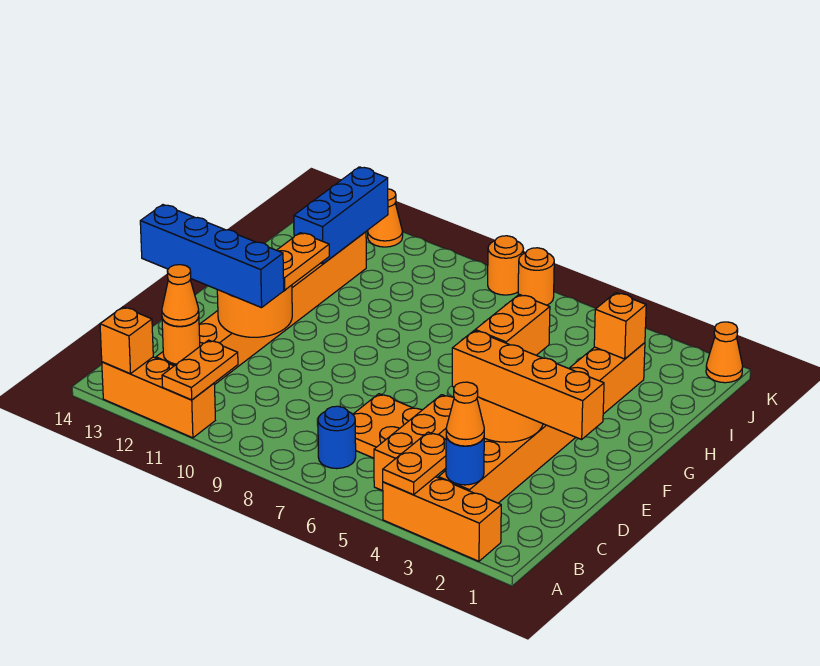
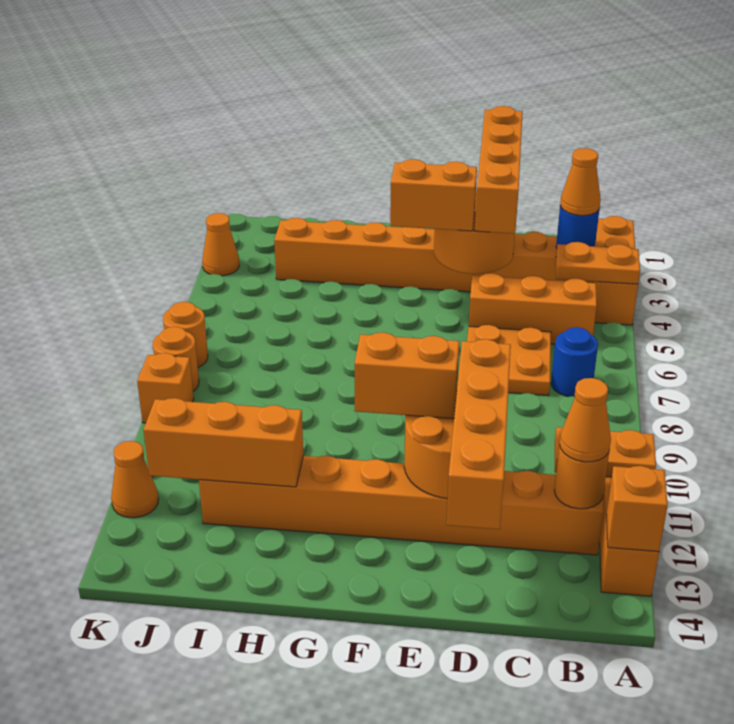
blue brick D11:D14 level 3 -> orange brick D11:D14 level 3
orange plate E11:F11 level 3 -> orange brick E11:F11 level 3
blue brick H12:J12 level 2 -> orange brick H12:J12 level 2
orange brick I3 level 2 -> orange brick K9 level 1
orange cone K1 level 1 -> orange cone K3 level 1

